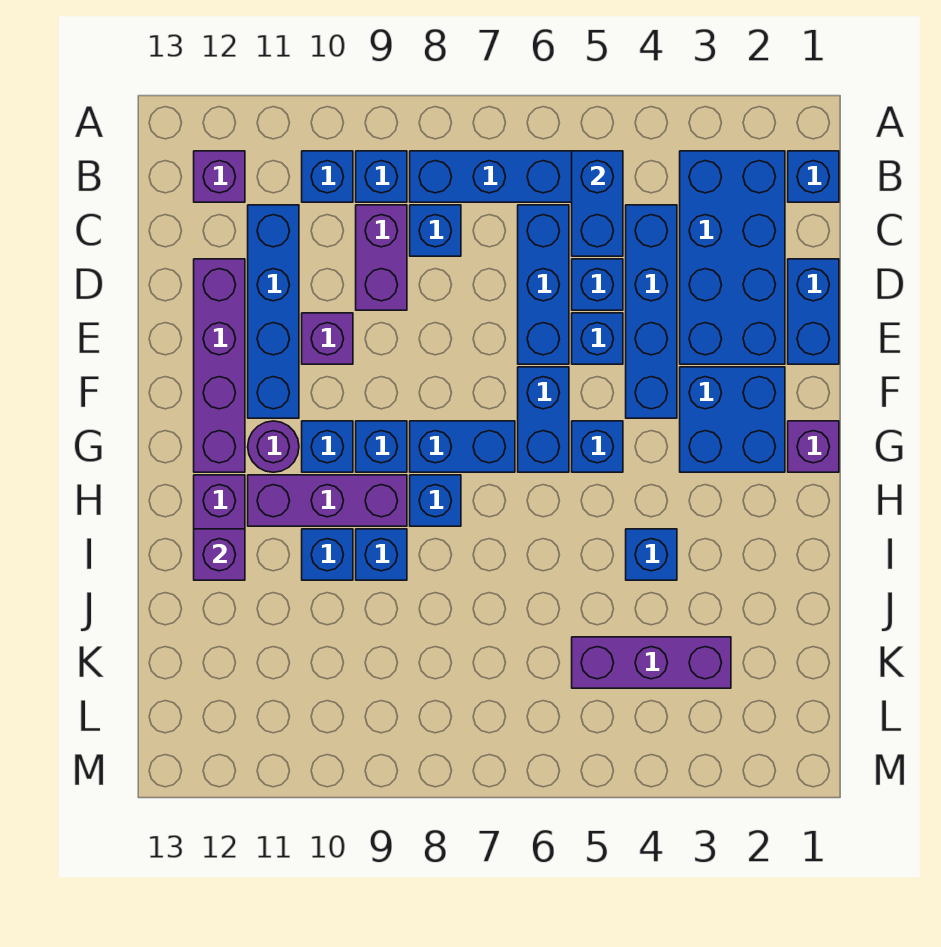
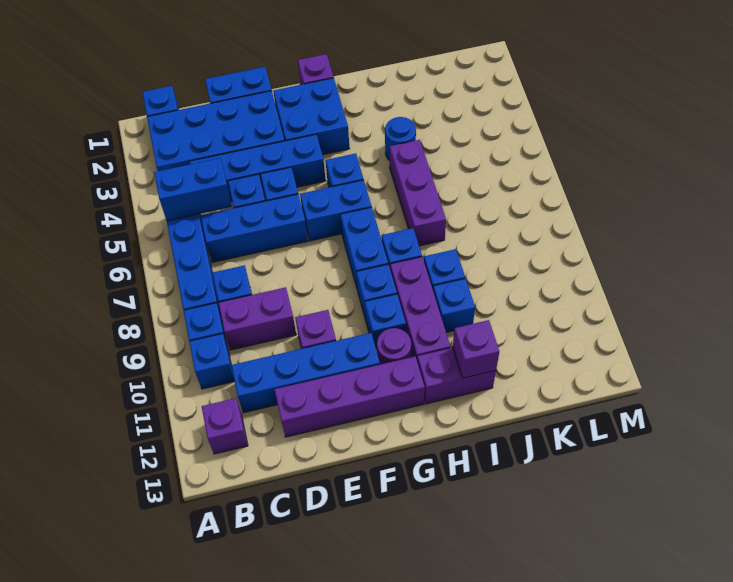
blue brick I4 level 1 -> blue round brick I4 level 1
purple brick K3:K5 level 1 -> purple brick I5:I7 level 1

